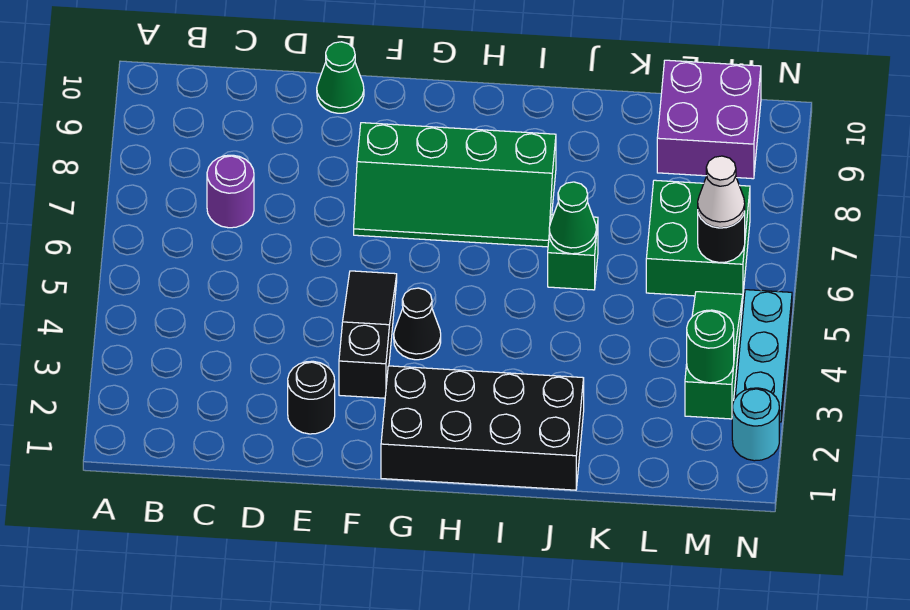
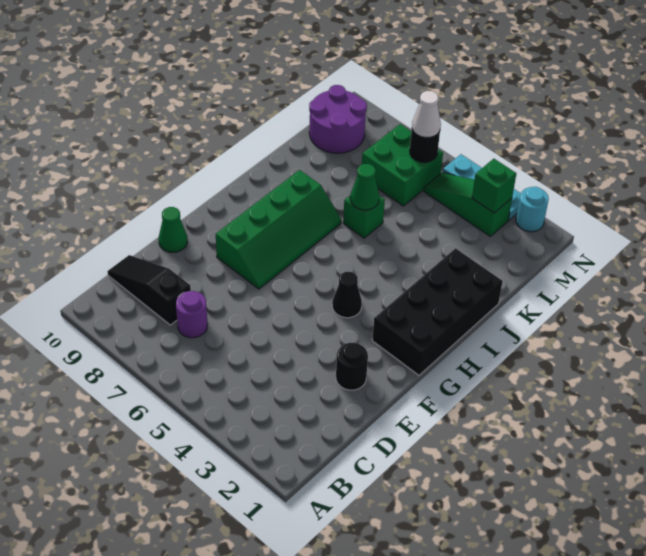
black slope F3:F5 level 1 top 3 -> black slope C8:C10 level 1 top 8
purple brick L9:M10 level 1 -> purple round brick L9:M10 level 1
green round brick M3 level 2 -> green brick M3 level 2

